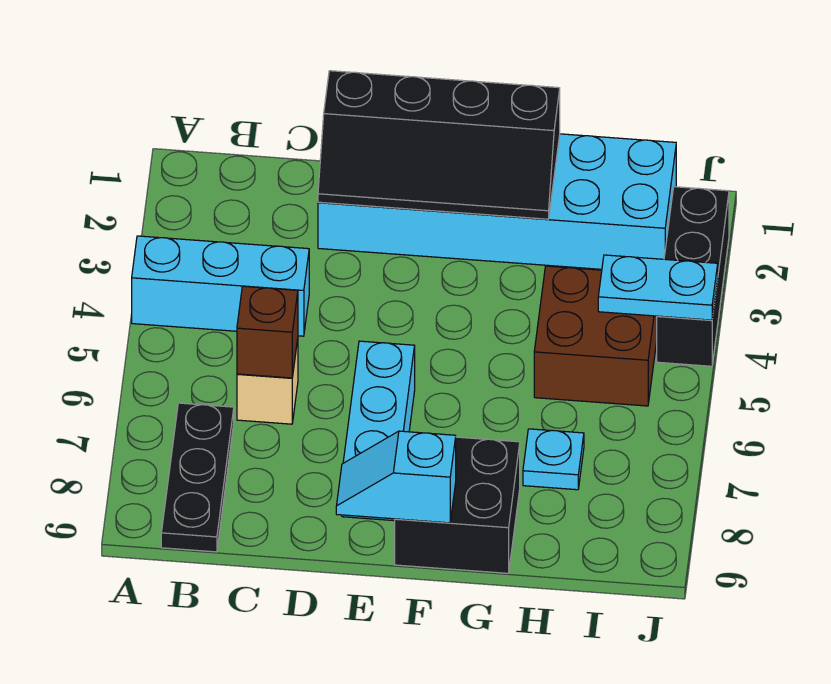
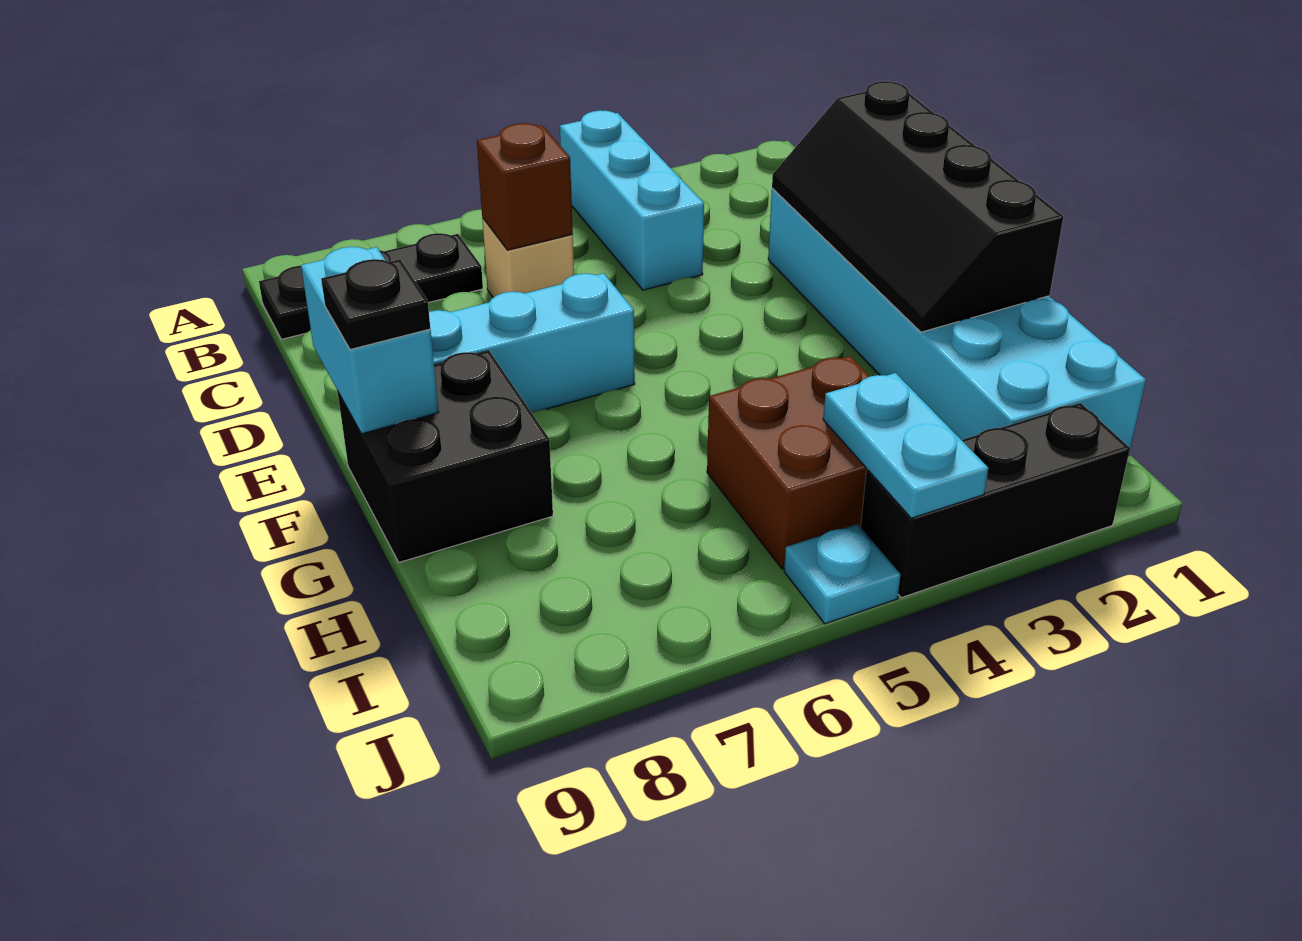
cyan slope E9:F9 level 2 top F -> cyan brick E9:F9 level 2
none -> black plate F9 level 3
cyan plate H7 level 1 -> cyan plate J5 level 1

